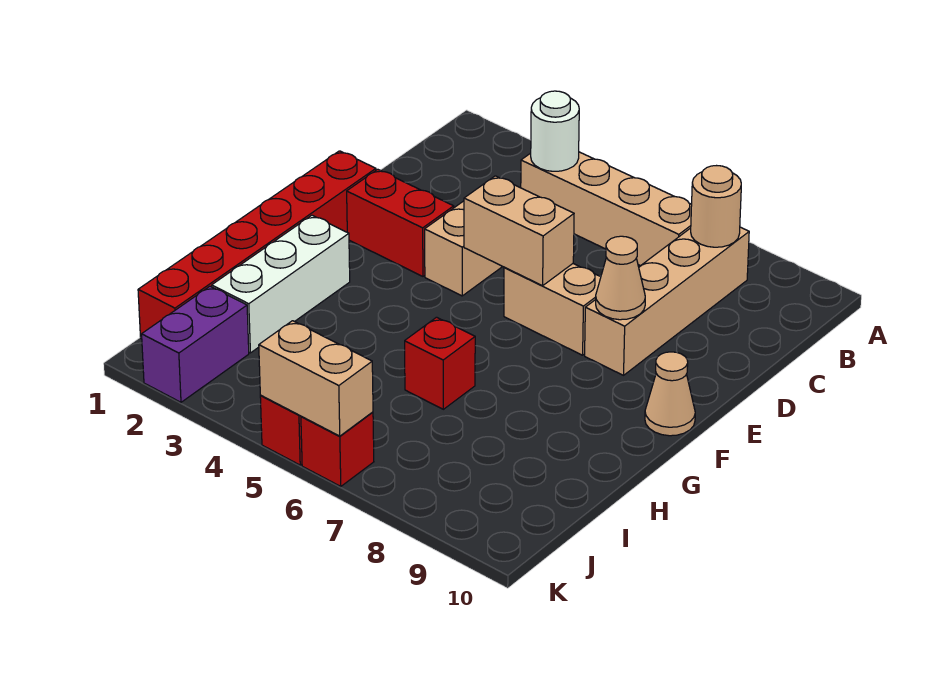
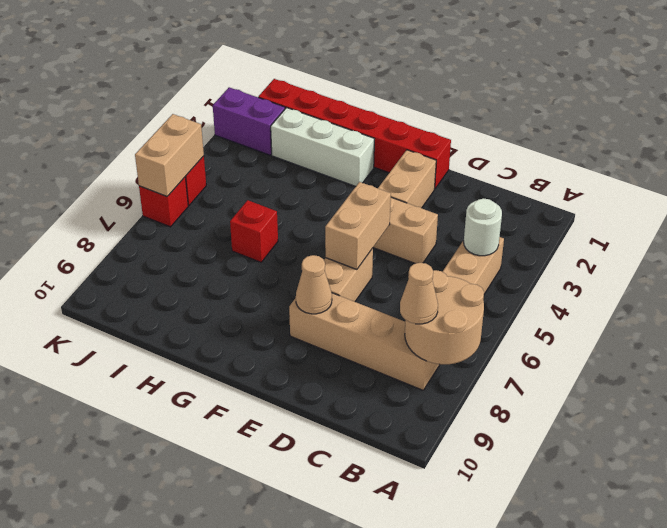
tan round brick B8 level 2 -> tan round brick A7:B8 level 2
red brick E2:E3 level 1 -> tan brick E2:E3 level 1
tan cone F10 level 1 -> tan cone B8 level 3

